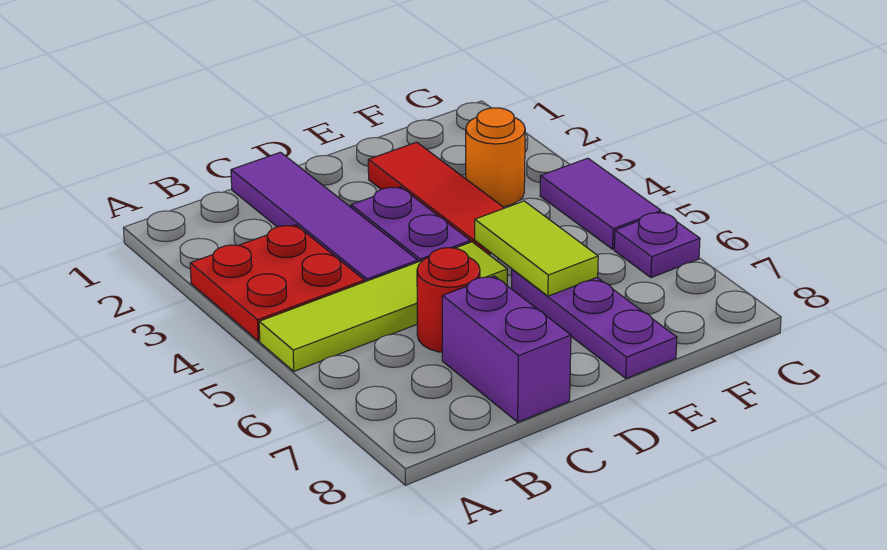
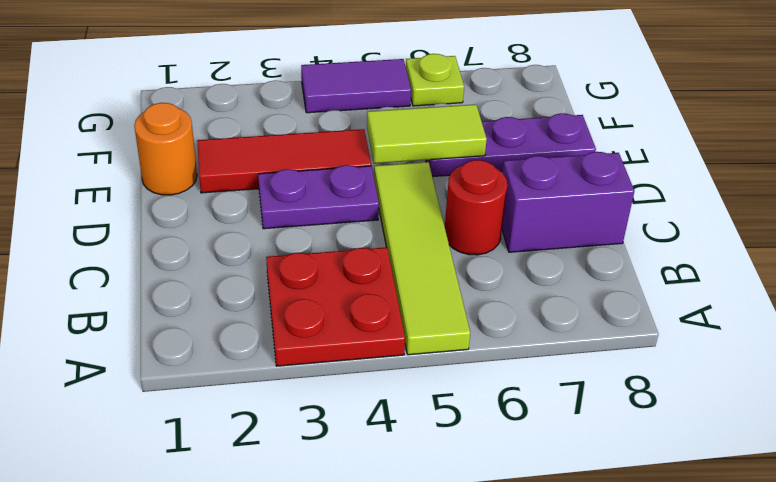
purple tile C1:C4 level 1 -> none
orange round brick F3 level 1 -> orange round brick E1 level 1
purple plate G6 level 1 -> lime plate G6 level 1

